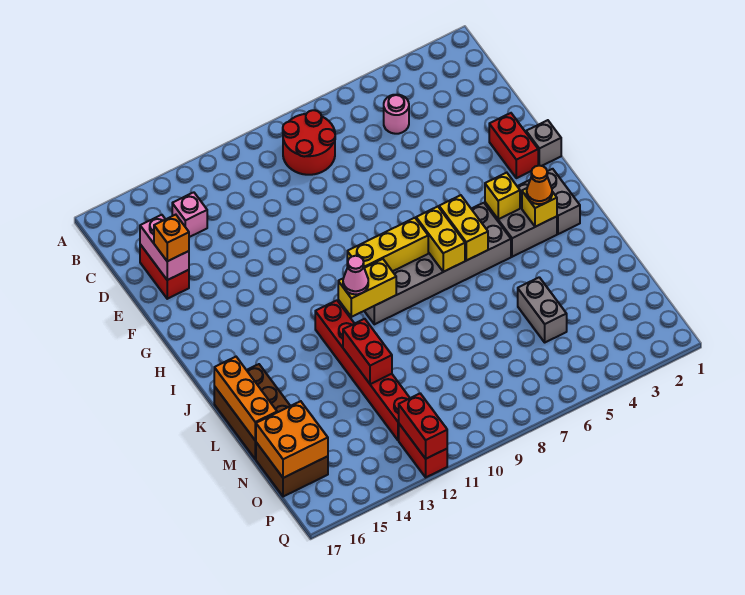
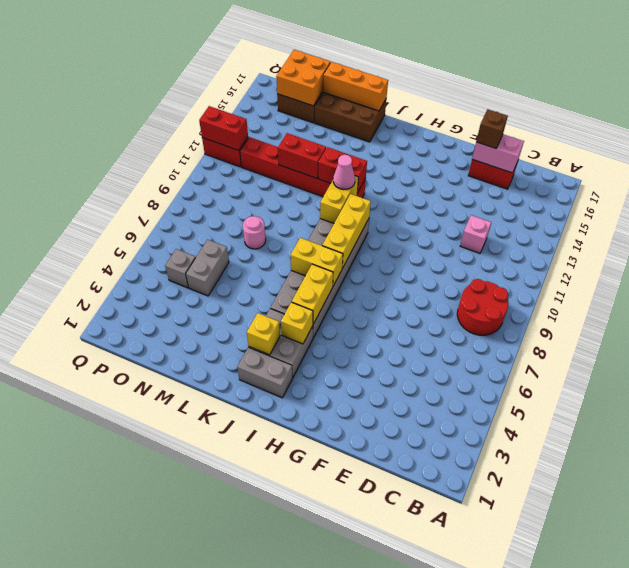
pink round brick C5 level 1 -> pink round brick M8 level 1
pink brick C14 level 1 -> pink brick D12 level 1
orange brick E16 level 3 -> brown brick E16 level 3
red brick F2:G2 level 1 -> red brick J12:K12 level 2
grey brick G1 level 1 -> grey brick O5 level 1
yellow brick I6:J6 level 2 -> yellow brick I5:I6 level 2
orange cone J3 level 3 -> none
grey brick M5:N5 level 1 -> grey brick N5:N6 level 1

